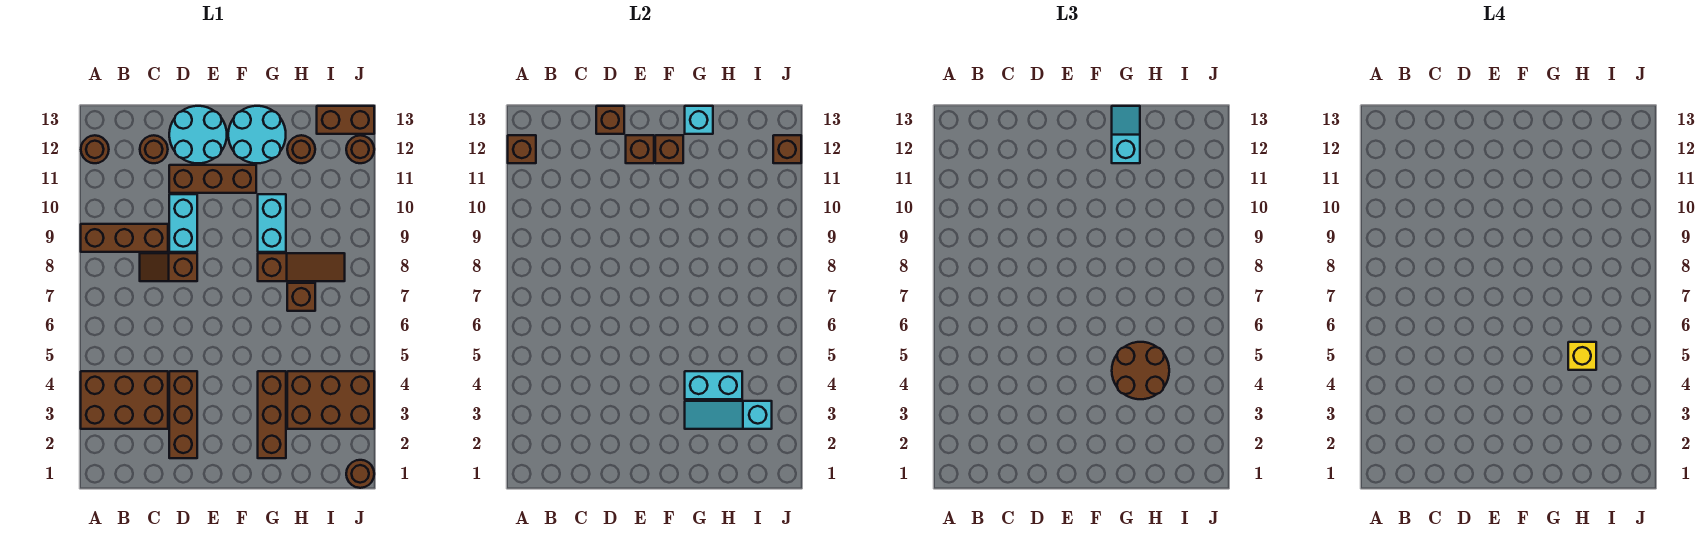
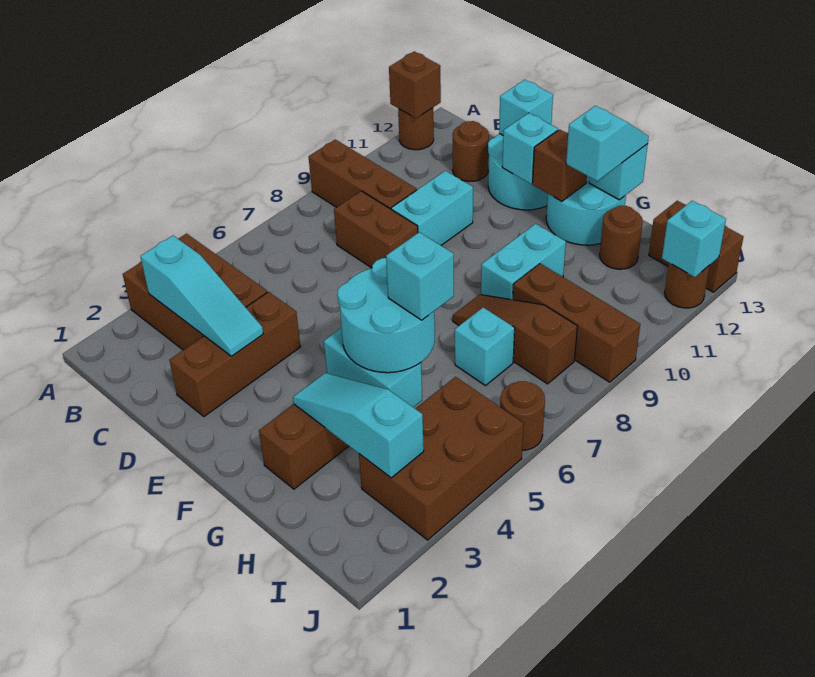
none -> cyan slope B3:D3 level 2 top B
brown slope C8:D8 level 1 top D -> brown brick C8:D8 level 1
brown brick D11:F11 level 1 -> brown brick H9:J9 level 1
brown brick D13 level 2 -> cyan brick D13 level 2
brown brick E12 level 2 -> cyan brick E12 level 2
brown round brick G4:H5 level 3 -> cyan round brick G4:H5 level 3
brown slope G8:I8 level 1 top G -> brown slope G8:I8 level 1 top I
brown brick H3:J4 level 1 -> brown brick I3:J5 level 1
yellow brick H5 level 4 -> cyan brick H5 level 4
brown brick H7 level 1 -> cyan brick H7 level 1
brown round brick J1 level 1 -> brown round brick J6 level 1
brown brick J12 level 2 -> cyan brick J12 level 2

